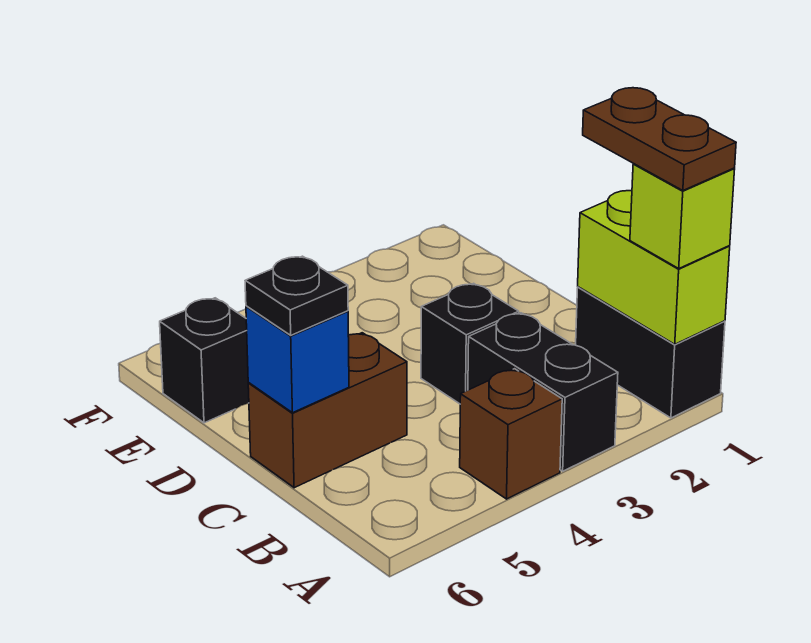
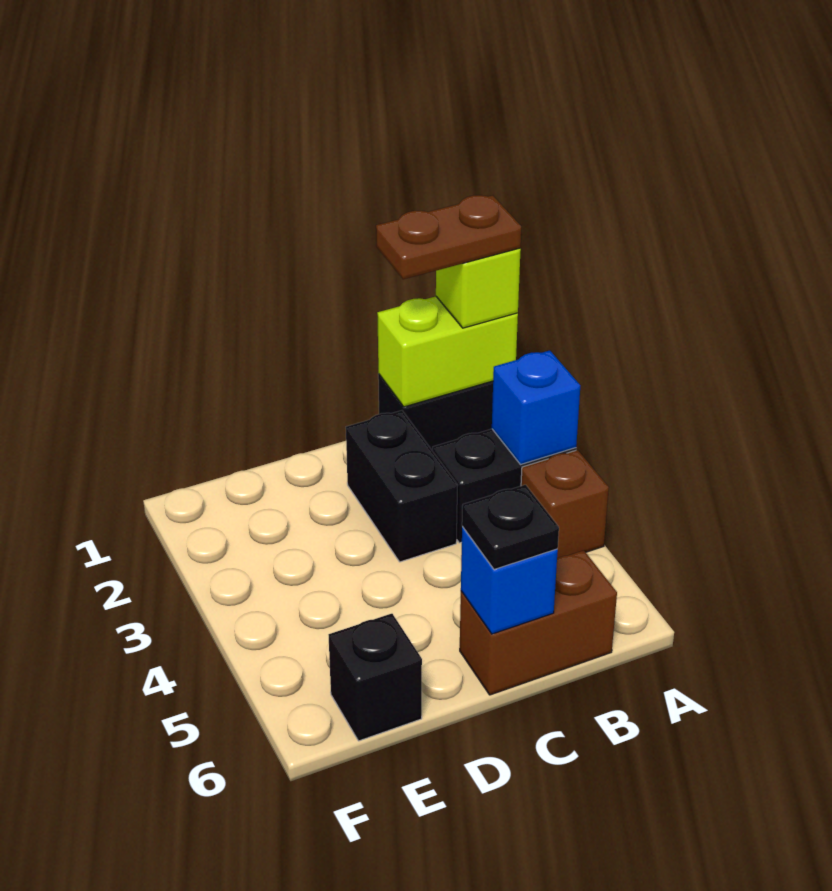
none -> blue brick A3 level 2
black brick C3 level 1 -> black brick C2:C3 level 1
brown brick C5:C6 level 1 -> brown brick B6:C6 level 1

